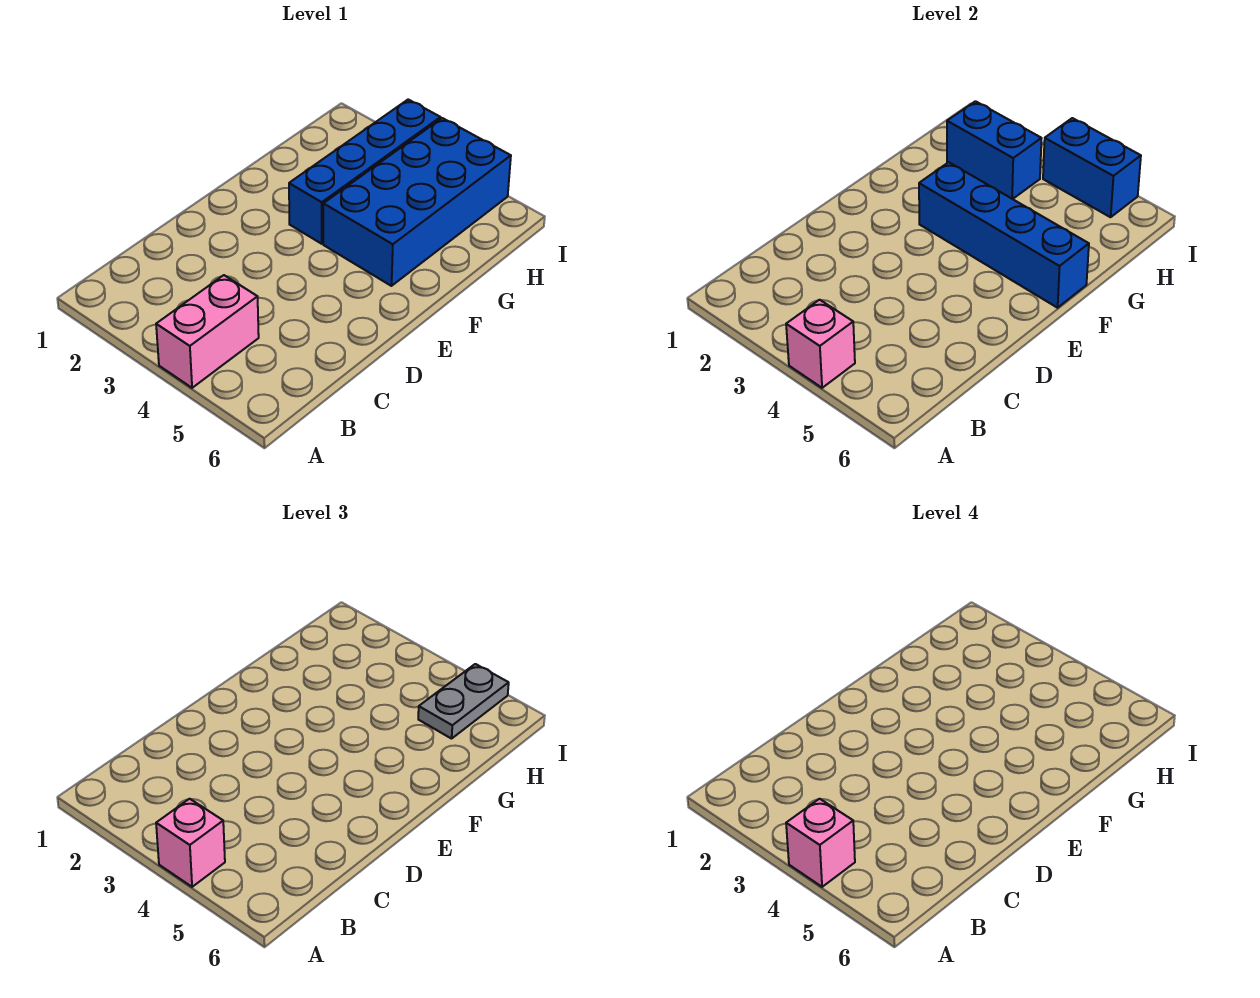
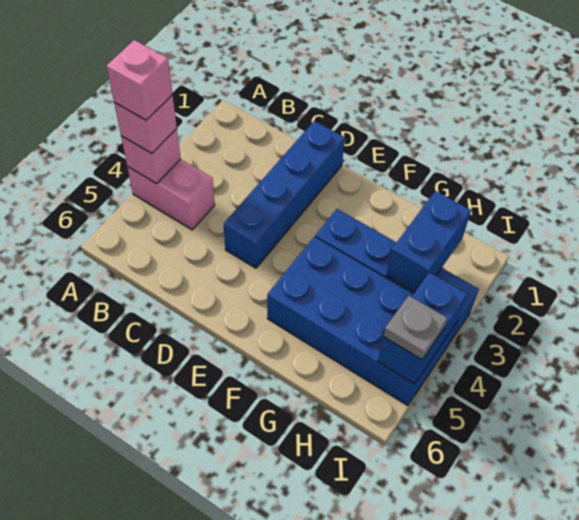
blue brick F3:F6 level 2 -> blue brick D1:D4 level 1
grey plate H5:I5 level 3 -> grey plate I5 level 3

